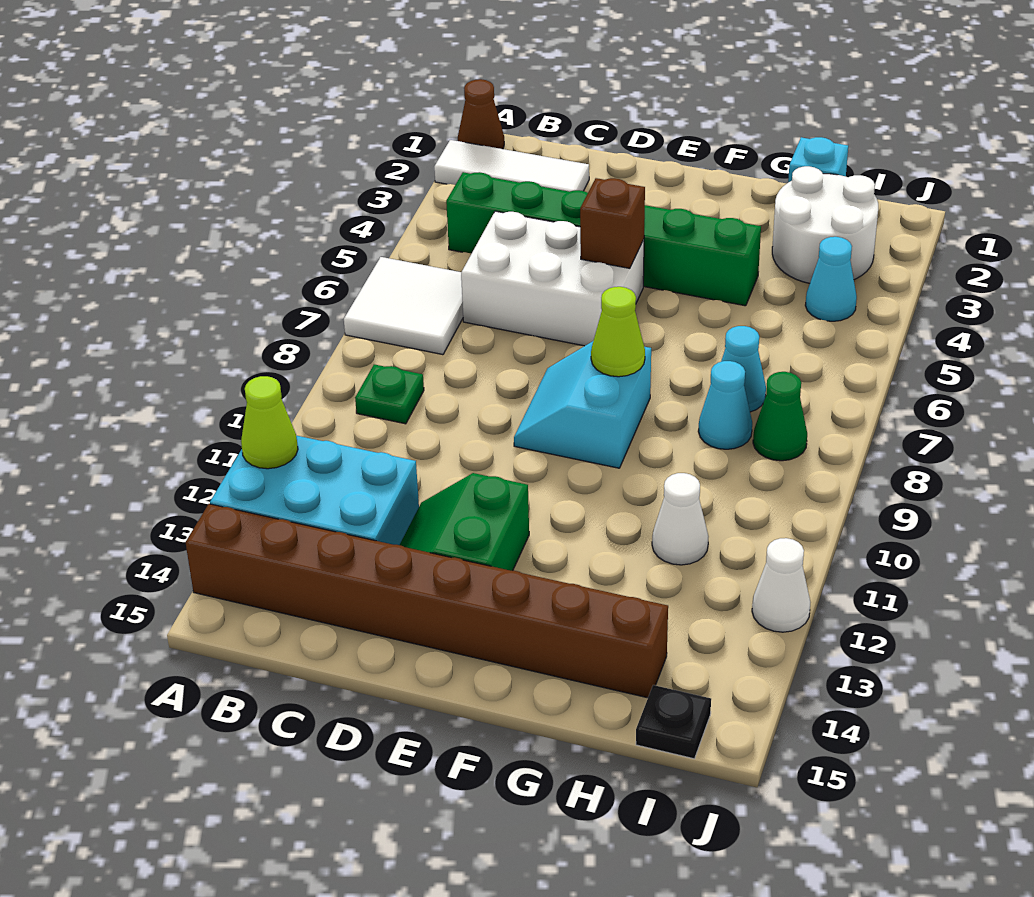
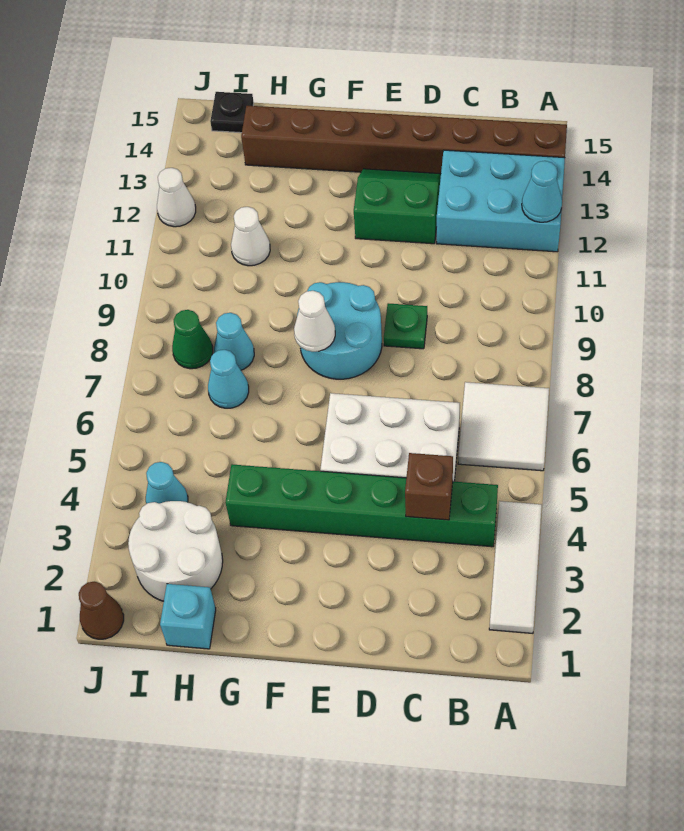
brown cone A1 level 1 -> brown cone J1 level 1
white tile A2:C2 level 1 -> white tile A2:A4 level 1
lime cone A12 level 2 -> cyan cone A12 level 2
green plate B9 level 1 -> green plate D9 level 1
green slope D12:E13 level 1 top E -> green slope D12:E13 level 1 top 12
brown brick E5 level 2 -> brown brick C4 level 2
cyan slope E8:F9 level 1 top F -> cyan round brick E8:F9 level 1
lime cone F8 level 2 -> white cone F8 level 2

